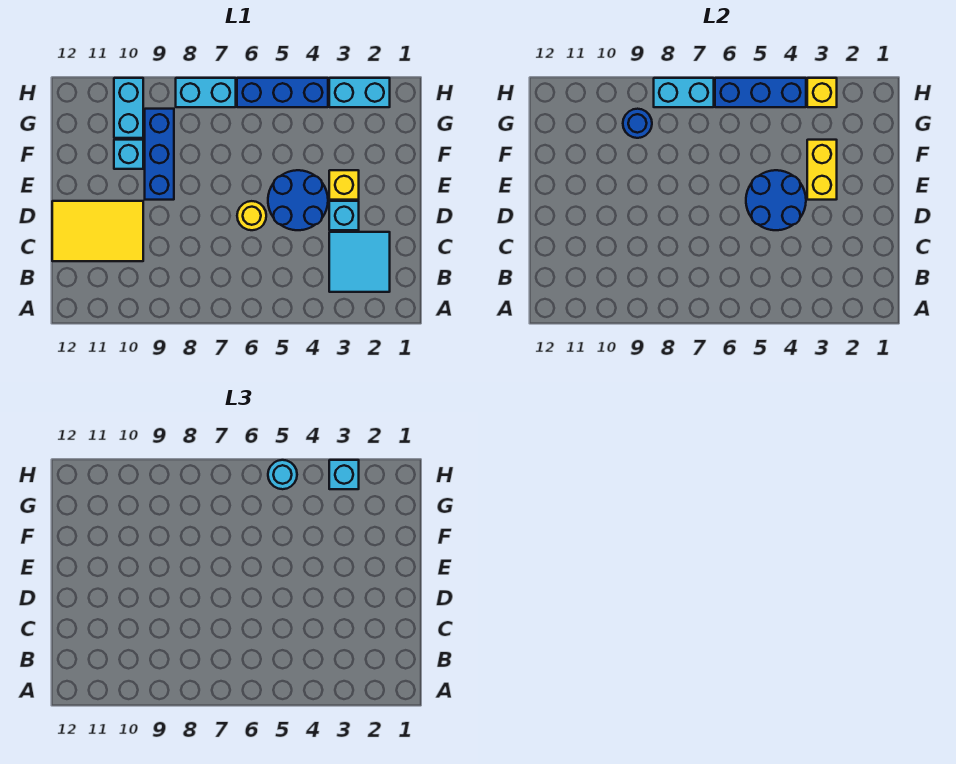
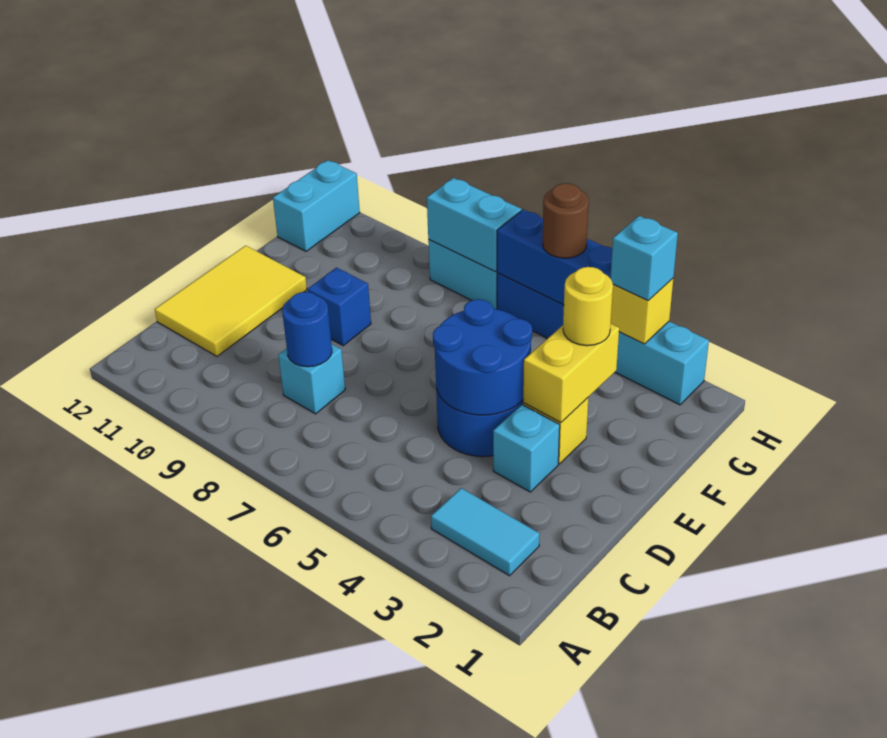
cyan tile B2:C3 level 1 -> cyan tile B2:B3 level 1
yellow tile C10:D12 level 1 -> yellow tile C11:E12 level 1
yellow round brick D6 level 1 -> yellow round brick F3 level 3
blue brick E9:G9 level 1 -> blue brick E9 level 1
cyan brick F10 level 1 -> cyan brick C8 level 1
blue round brick G9 level 2 -> blue round brick C8 level 2
cyan brick G10:H10 level 1 -> cyan brick G12:H12 level 1
cyan round brick H5 level 3 -> brown round brick H5 level 3

